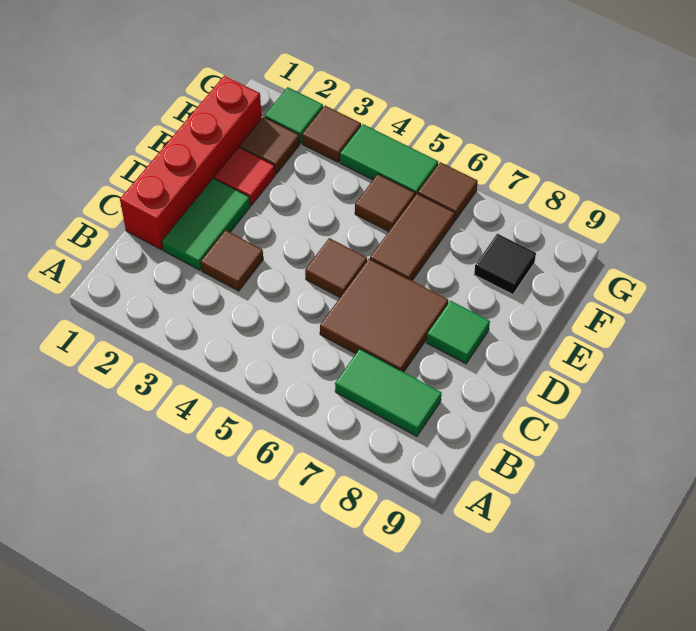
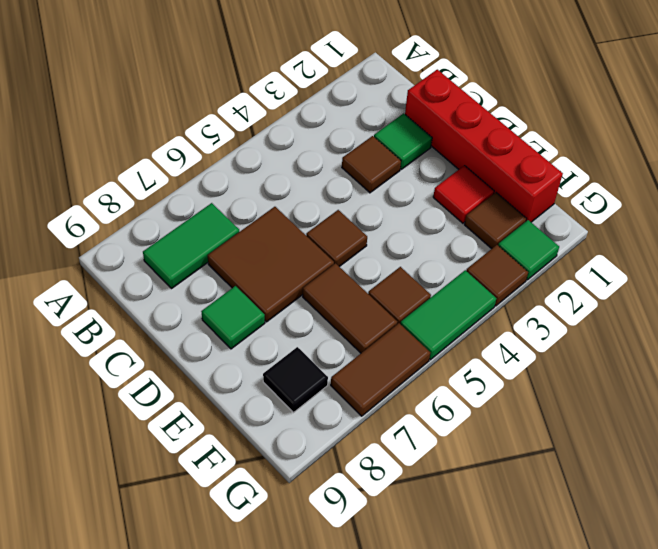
green tile C2:D2 level 1 -> green tile C2 level 1
brown tile G6 level 1 -> brown tile G6:G7 level 1

